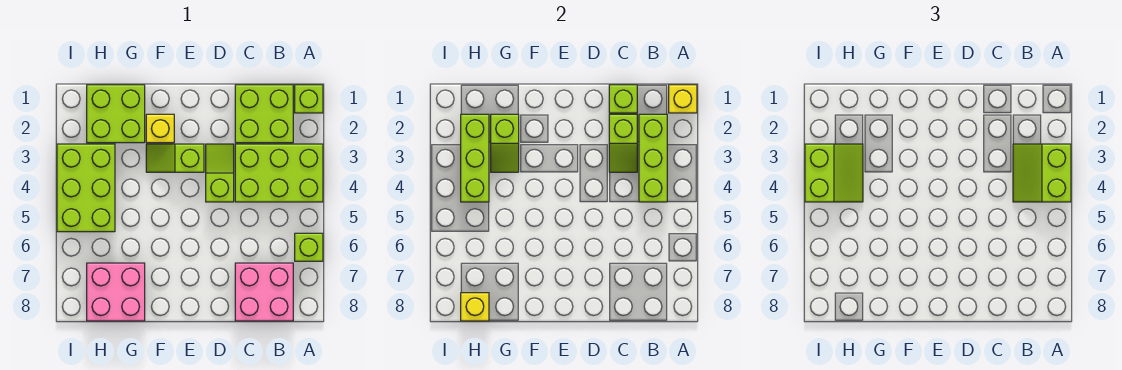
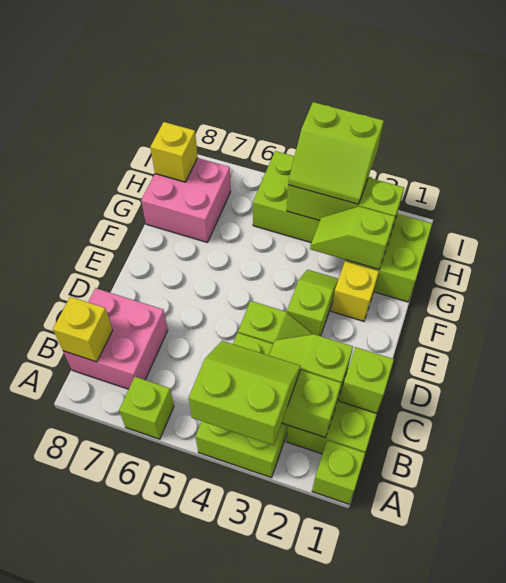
yellow brick A1 level 2 -> yellow brick B8 level 2

